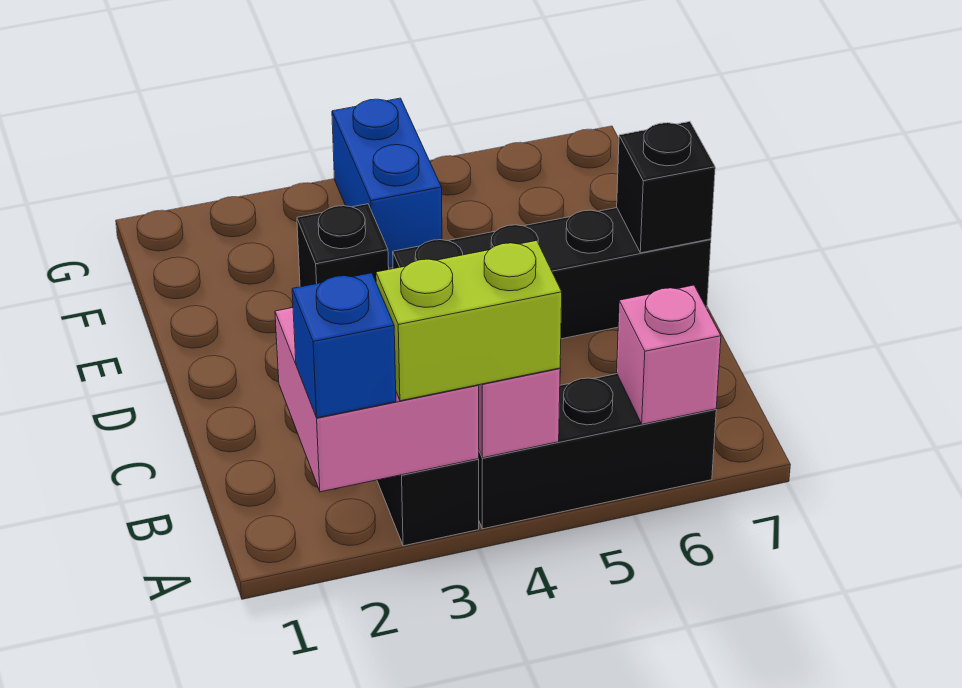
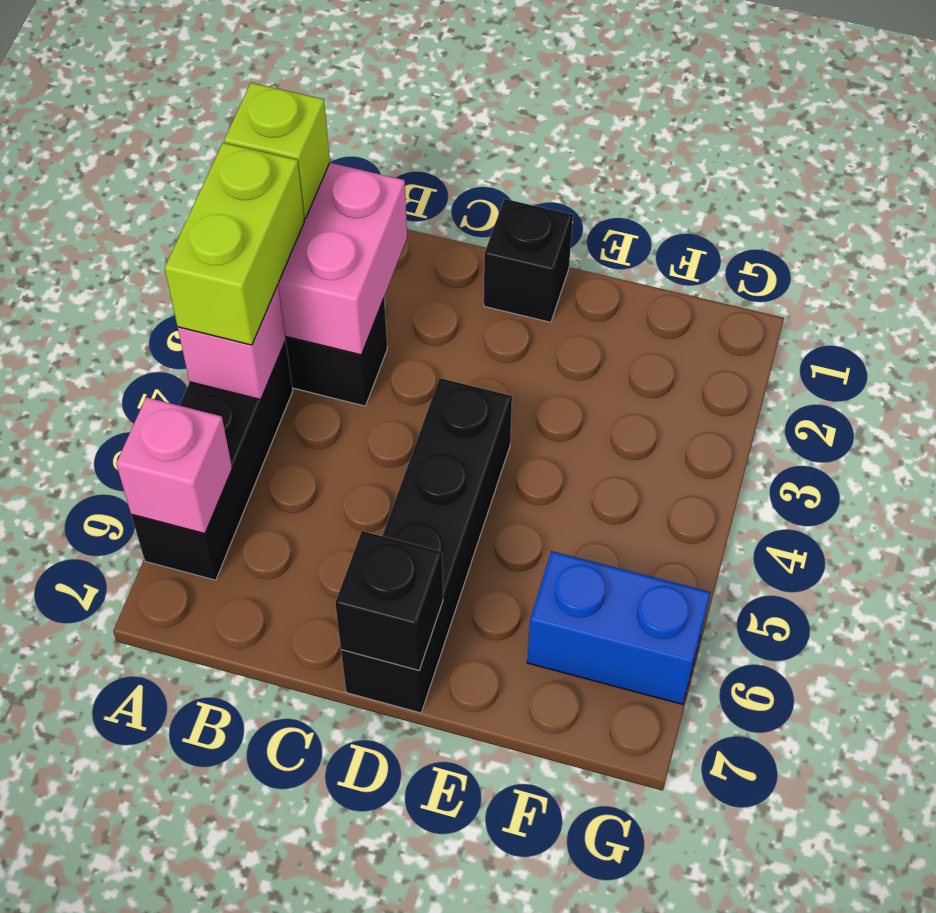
blue brick A2 level 3 -> lime brick A2 level 3
black brick E3 level 1 -> black brick D1 level 1
blue brick F4:G4 level 1 -> blue brick F6:G6 level 1

